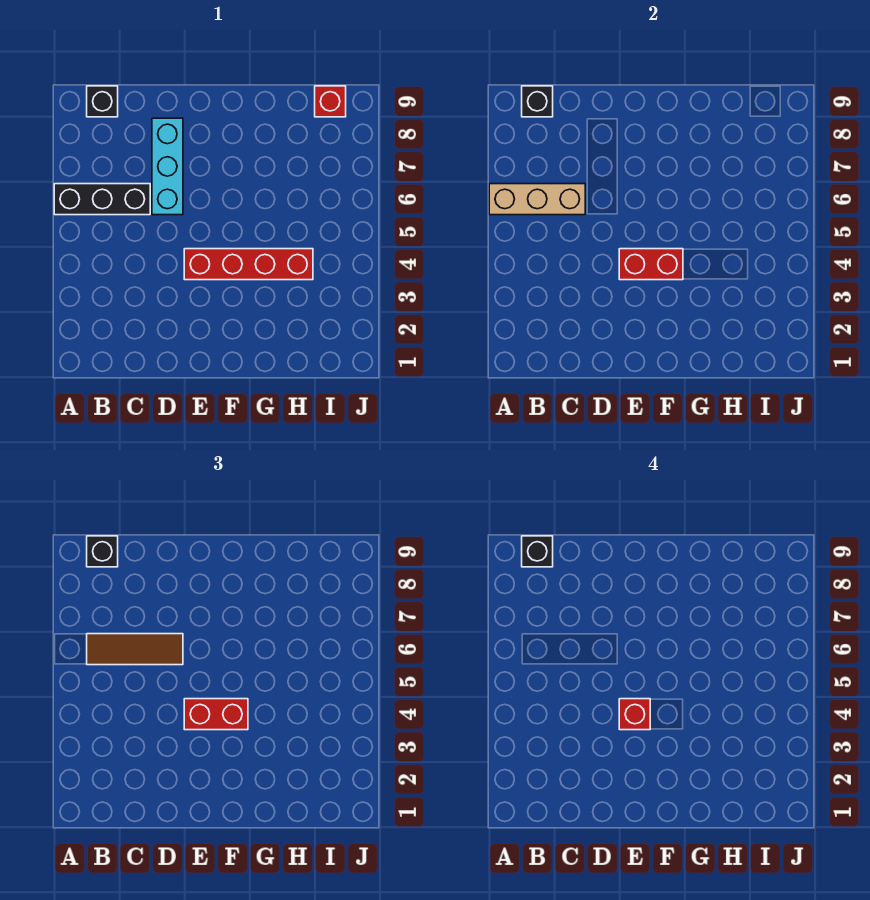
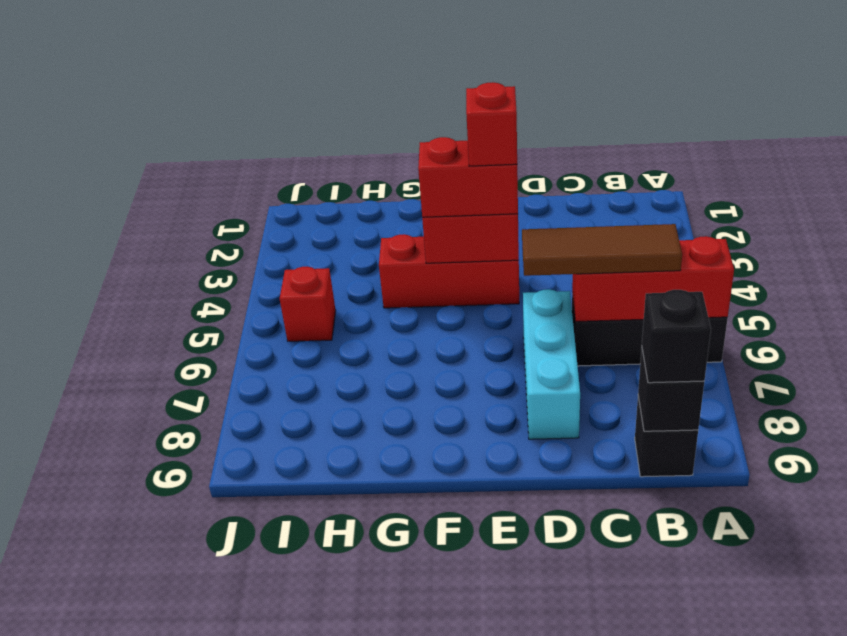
tan brick A6:C6 level 2 -> red brick A6:C6 level 2
black brick B9 level 4 -> none
red brick E4:H4 level 1 -> red brick E4:G4 level 1
red brick I9 level 1 -> red brick I5 level 1

